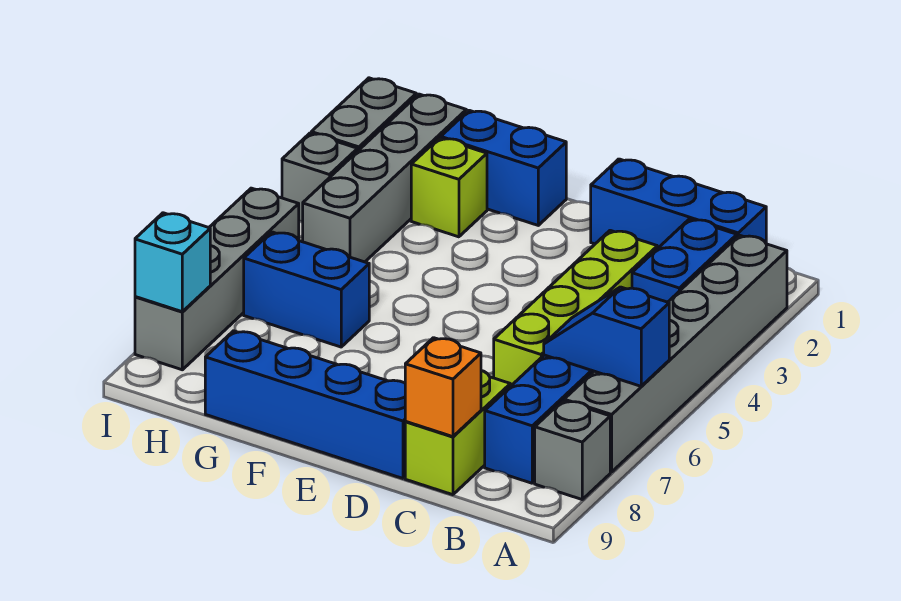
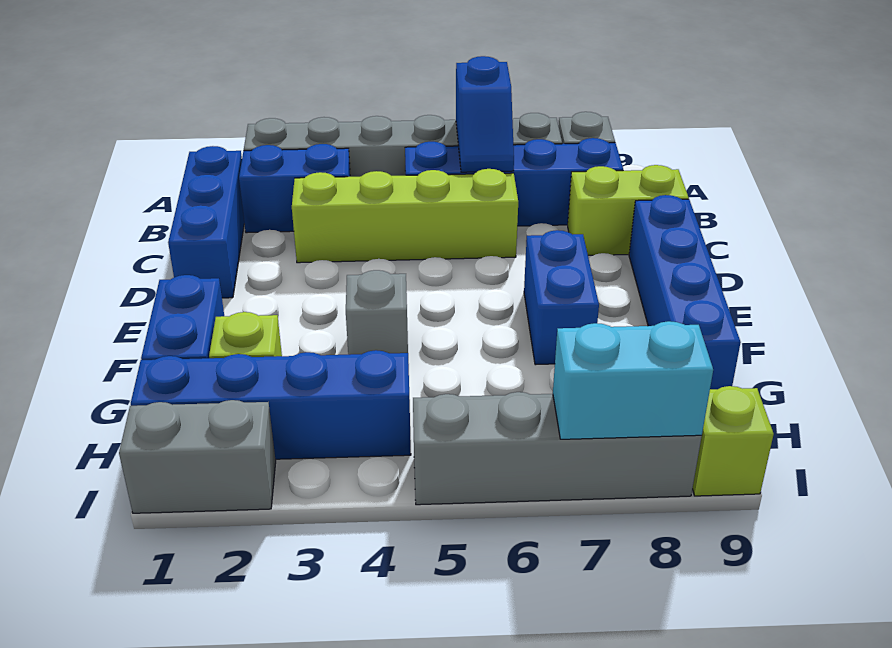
orange brick C9 level 2 -> none
blue brick G6:H6 level 1 -> blue brick E7:F7 level 1
grey brick H1:H4 level 1 -> blue brick H1:H4 level 1
grey brick I3 level 1 -> grey brick F4 level 1
cyan brick I8 level 2 -> cyan brick I7:I8 level 2
none -> lime brick I9 level 1

